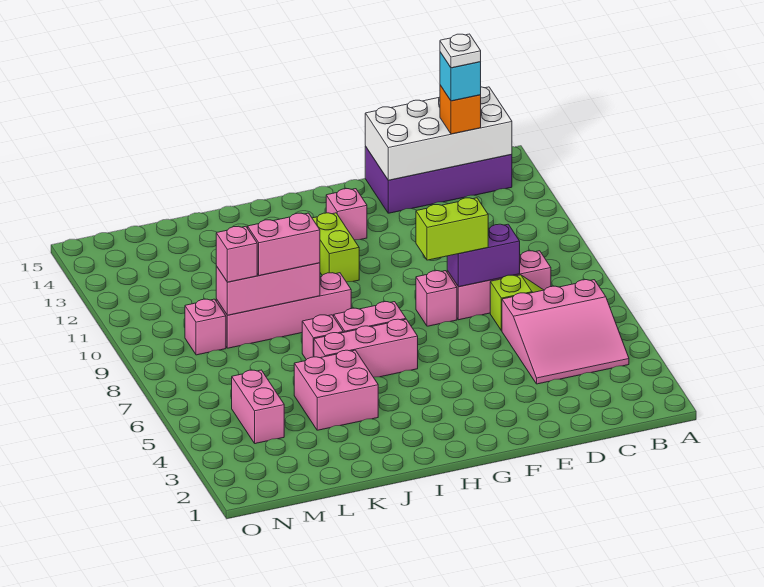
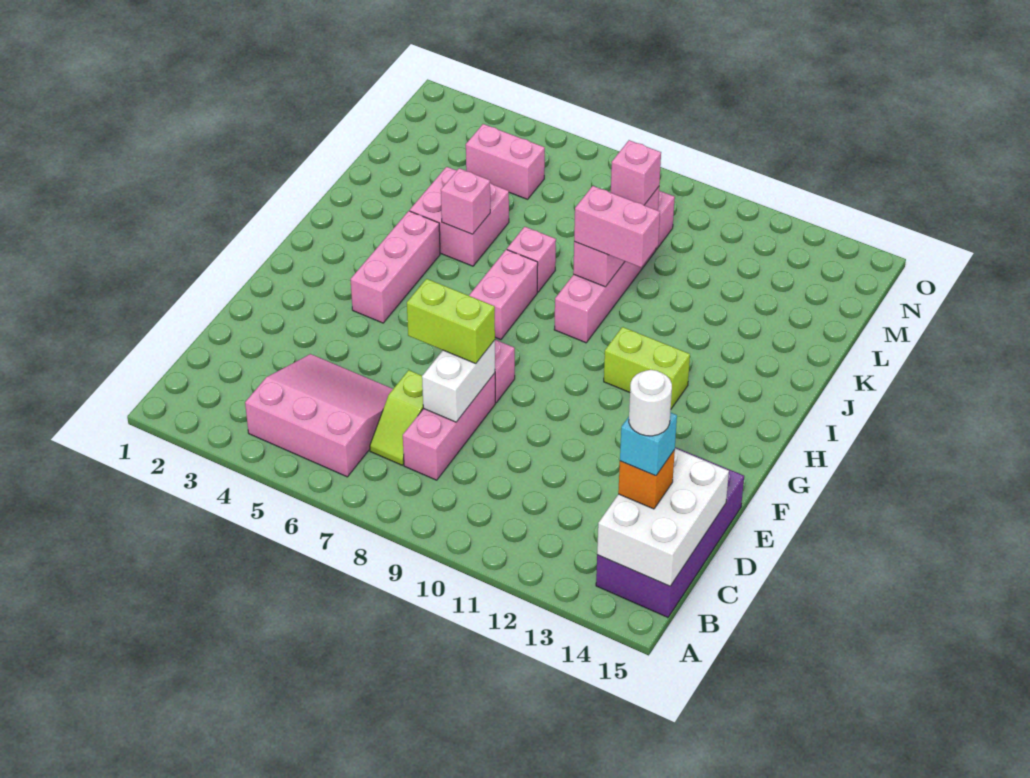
pink slope B4:D6 level 1 top 6 -> pink slope B4:D6 level 1 top B
white brick B14:E15 level 2 -> white brick B14:D15 level 2
white plate C14 level 5 -> white round brick C14 level 5
purple brick D8:E8 level 2 -> white brick D8:E8 level 2
lime brick E8:F8 level 3 -> lime brick E7:E8 level 3
pink brick G13 level 1 -> pink brick J5 level 2
pink brick H6:J6 level 1 -> pink brick G4:I4 level 1
pink brick J9:K9 level 3 -> pink brick J9:J10 level 3

